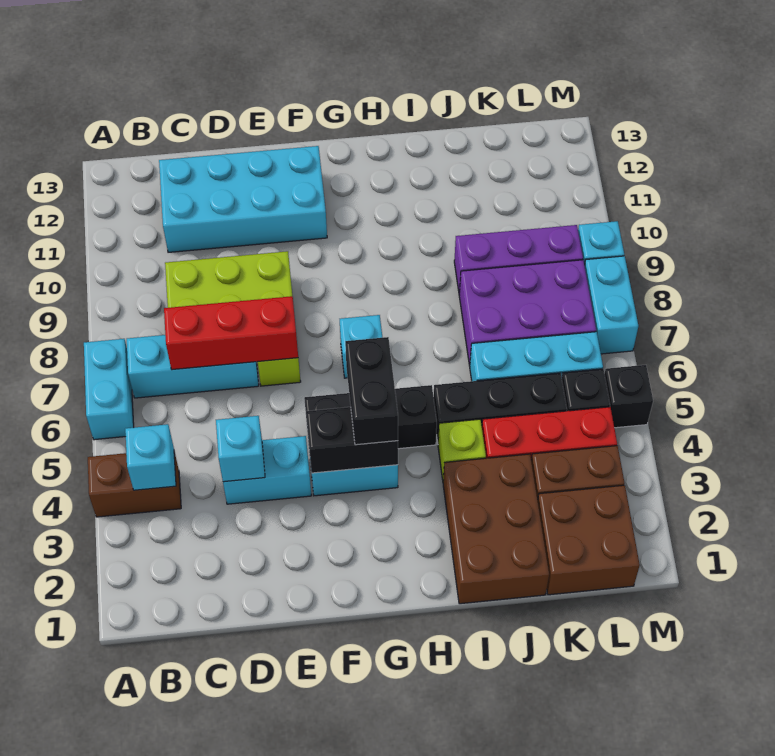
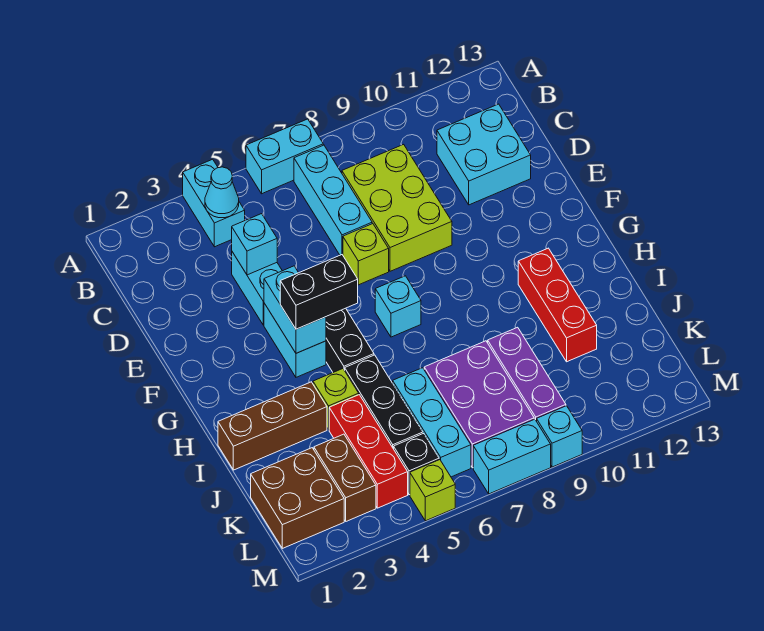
brown brick A4:B4 level 1 -> cyan brick A4:B4 level 1
cyan brick B4 level 2 -> cyan cone B4 level 2
red brick C7:E7 level 2 -> red brick H11:J11 level 1
cyan brick C11:F12 level 1 -> cyan brick C11:D12 level 1
black brick F4:G4 level 2 -> cyan brick F4:G4 level 2
brown brick I1:J3 level 1 -> brown brick I1:I3 level 1
black brick M5 level 1 -> lime brick M5 level 1

